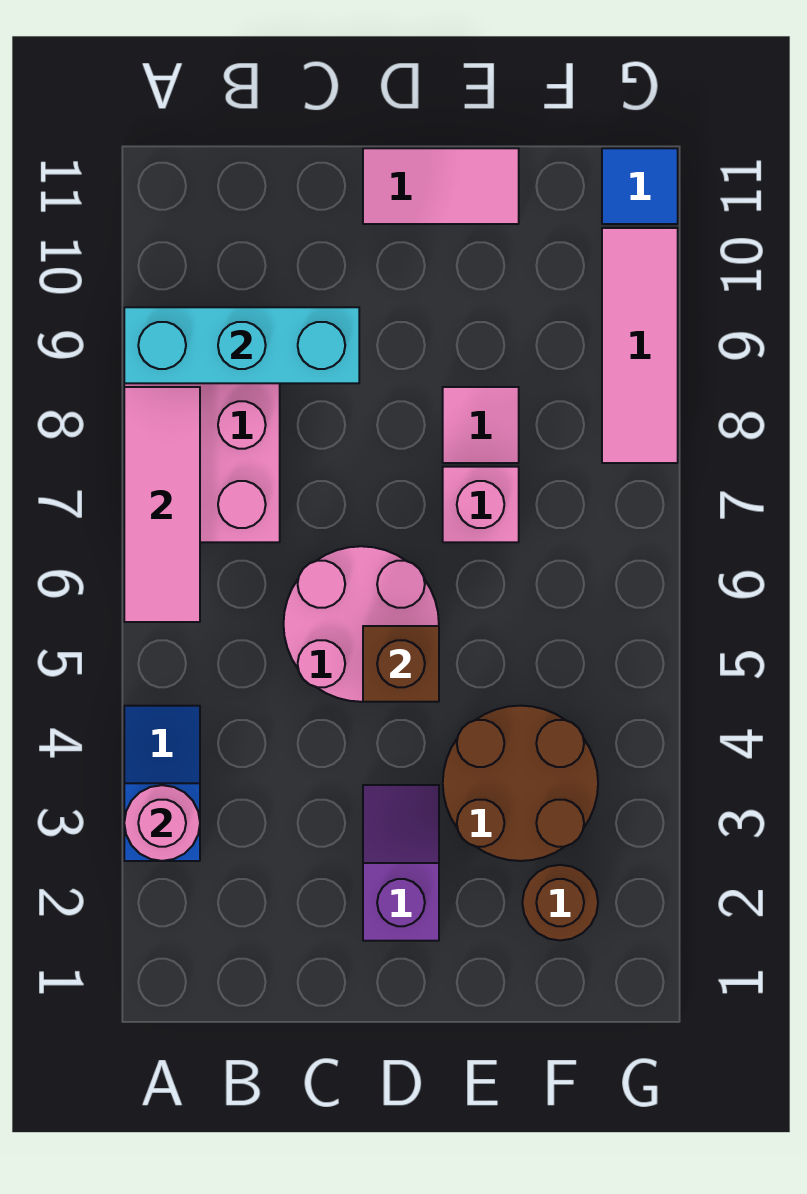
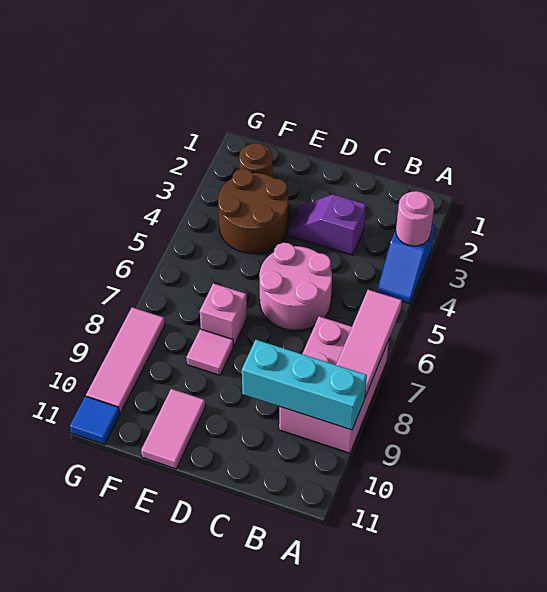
purple slope D2:D3 level 1 top 2 -> purple slope C3:D3 level 1 top C
brown brick D5 level 2 -> none
pink tile D11:E11 level 1 -> pink tile E10:E11 level 1

